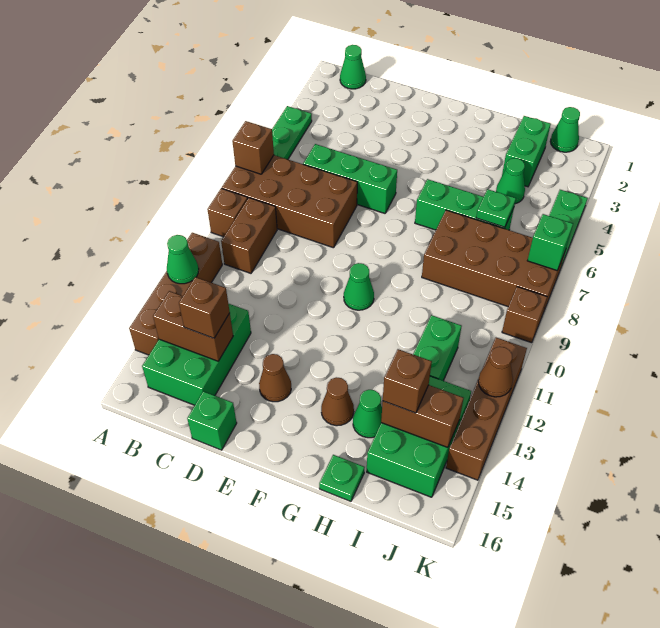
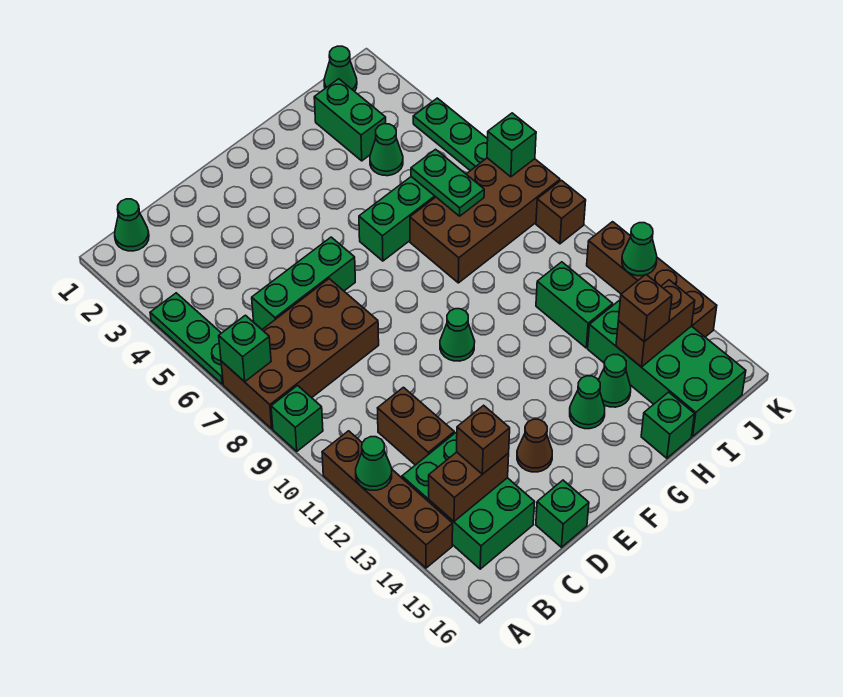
brown brick A7 level 2 -> green brick A7 level 2
brown brick A9 level 1 -> green brick A9 level 1
brown brick B9:B10 level 1 -> brown brick C11:C12 level 1
brown cone G14 level 1 -> green cone G14 level 1
green plate H16 level 1 -> green brick H16 level 1
green plate I6 level 2 -> green plate I6:I7 level 2
green brick I13:J15 level 1 -> green brick I13:J16 level 1
brown cone K12 level 2 -> green cone K12 level 2

